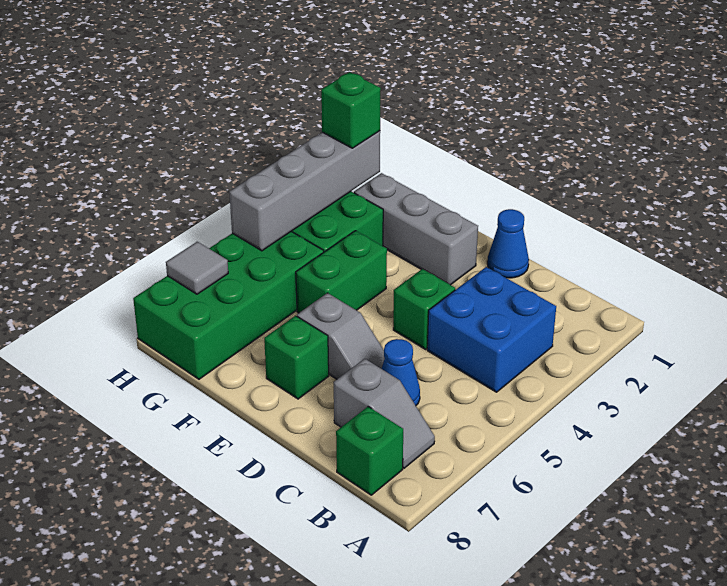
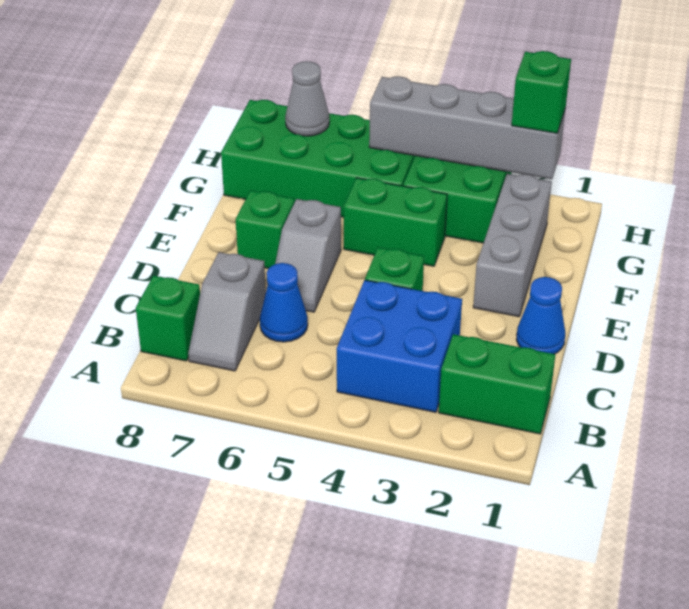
none -> green brick B1:B2 level 1
grey tile H7 level 2 -> grey cone H7 level 2

